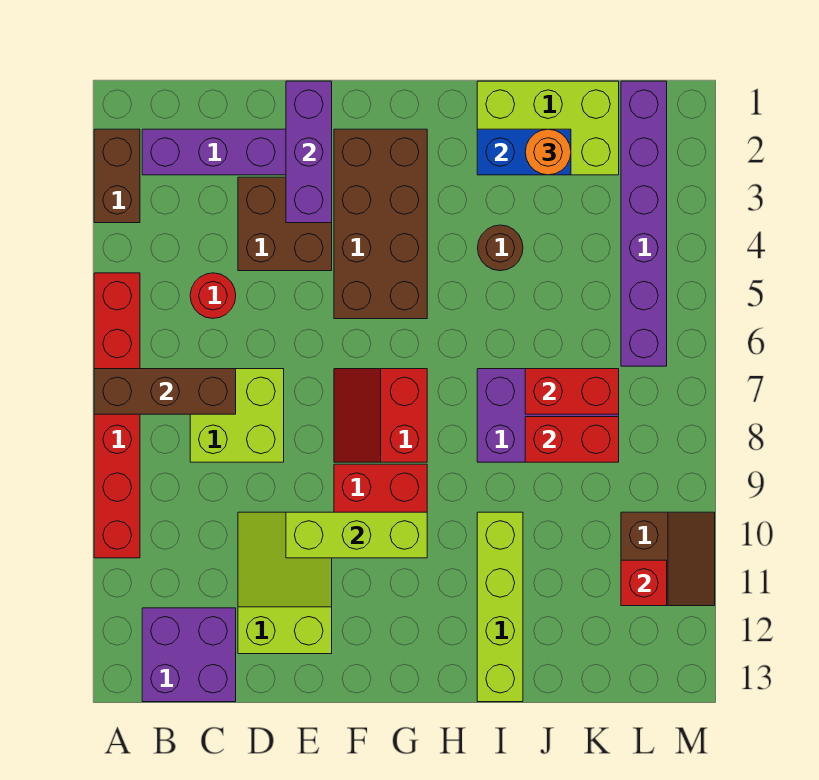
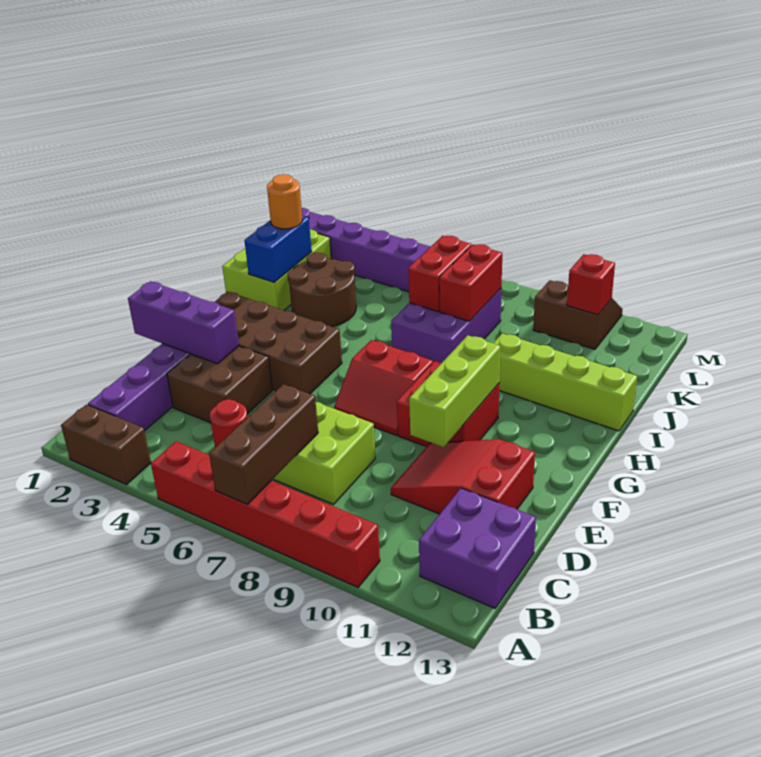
lime slope D10:E12 level 1 top 12 -> red slope D10:E12 level 1 top 12
brown round brick I4 level 1 -> brown round brick I3:J4 level 1

